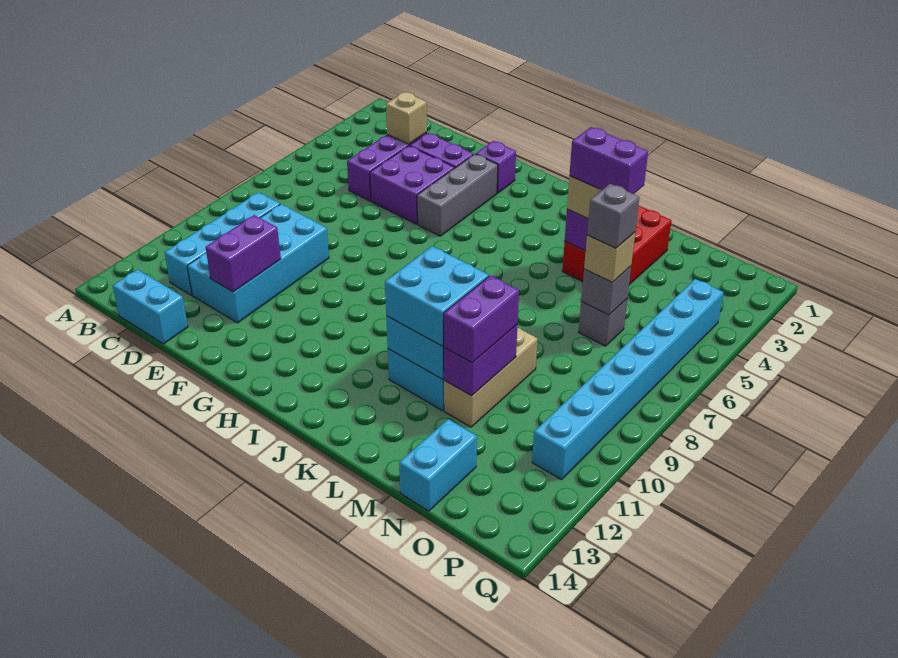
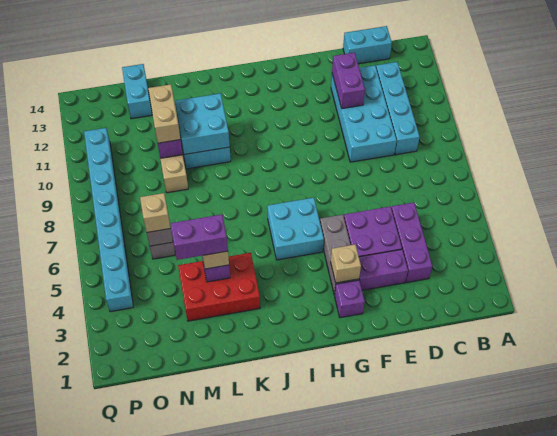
tan brick D3 level 2 -> tan brick G3 level 2
cyan brick K10:L11 level 3 -> cyan brick H5:I6 level 1
red brick L2:M4 level 1 -> red brick K3:M4 level 1
purple brick M10:M11 level 3 -> tan brick M10:M11 level 3
grey brick N6 level 4 -> none

